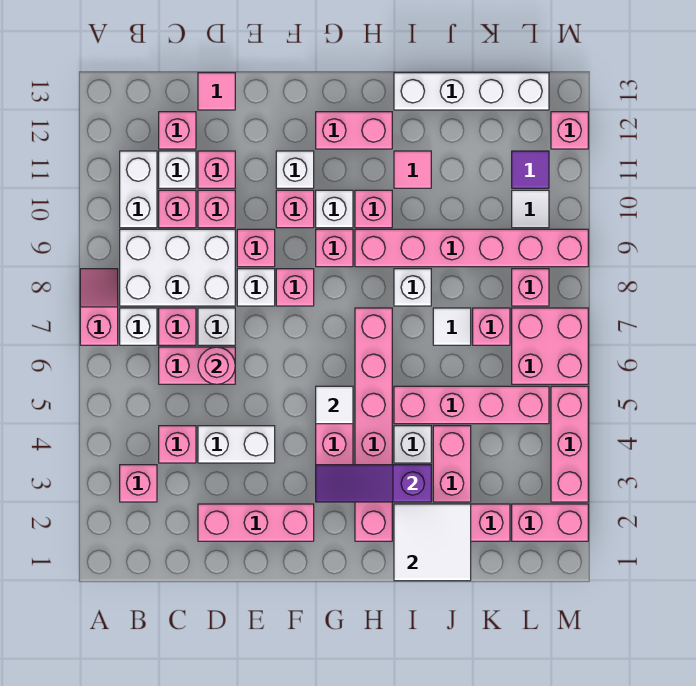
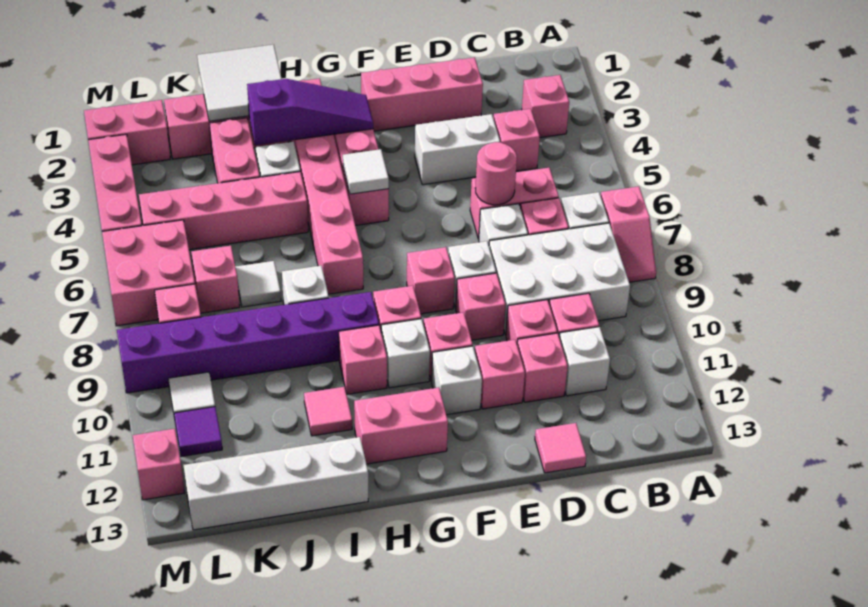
white brick B10:B11 level 1 -> none
pink brick C12 level 1 -> pink brick E11 level 1
pink brick H9:M9 level 1 -> purple brick H9:M9 level 1

